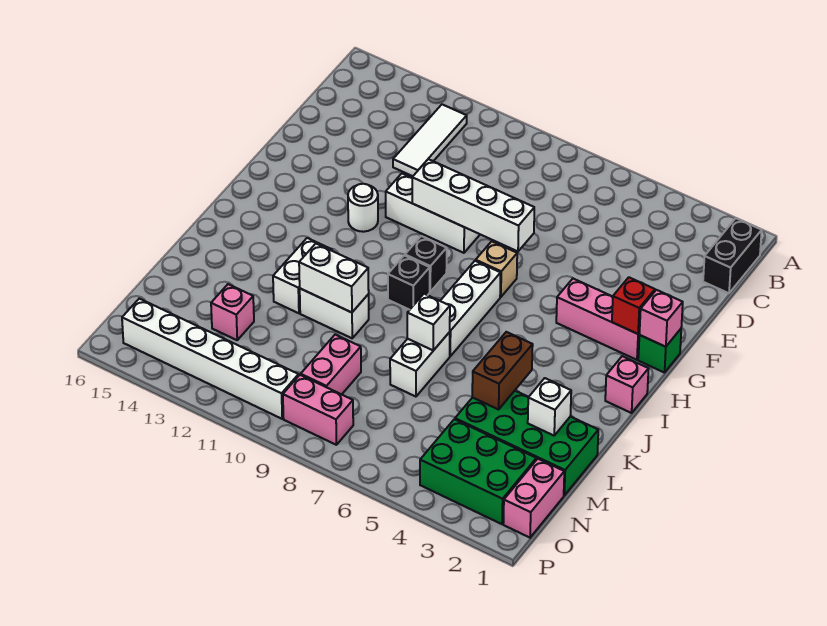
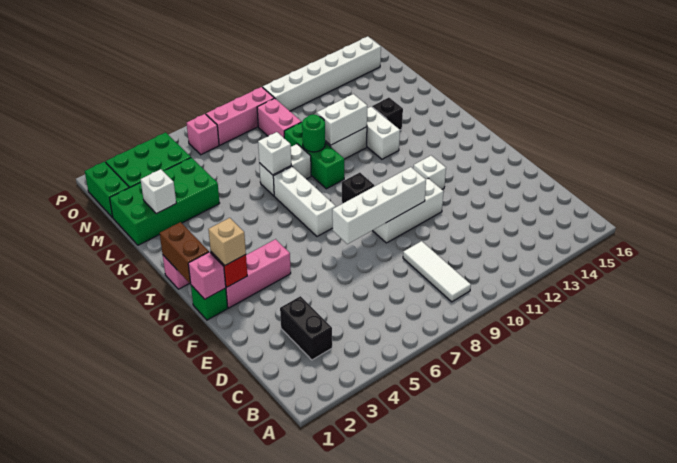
black brick B1:C1 level 1 -> black brick C3:D3 level 1
white tile B12:D12 level 1 -> white tile B9:D9 level 1
tan brick G7 level 1 -> tan brick G2 level 3
white round brick G12 level 1 -> white brick G12 level 1
black brick I9 level 1 -> black brick K13 level 1
none -> green brick J9:L9 level 1
brown brick K4:L4 level 2 -> brown brick H1:I1 level 2
white brick K7:L7 level 1 -> white brick K7:K8 level 1
none -> green round brick K9 level 2
pink brick M13 level 1 -> pink brick O6 level 1
pink brick N1:O1 level 1 -> green brick N1:O1 level 1
pink brick O8:O9 level 1 -> pink brick O7:O9 level 1

